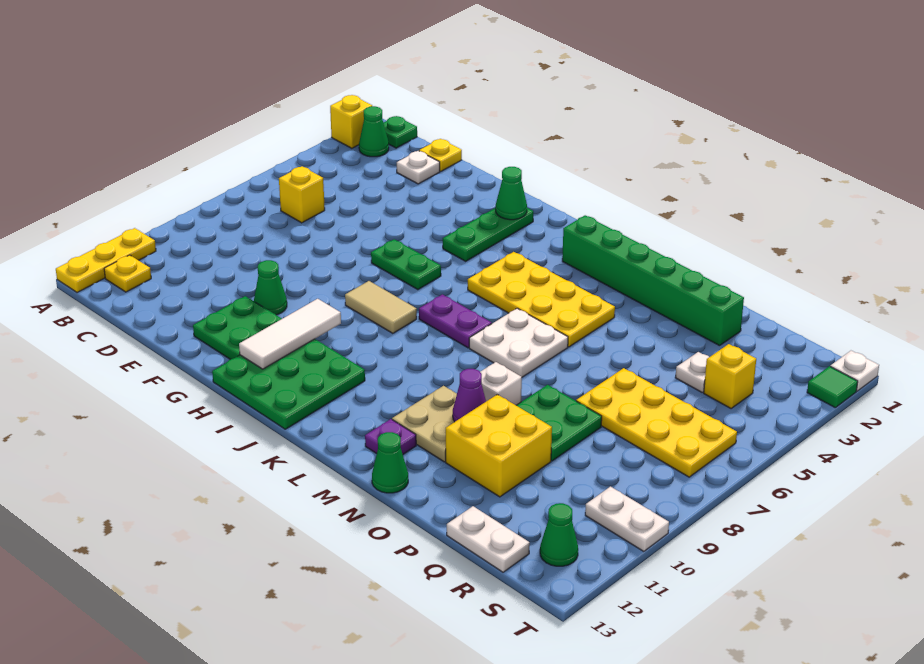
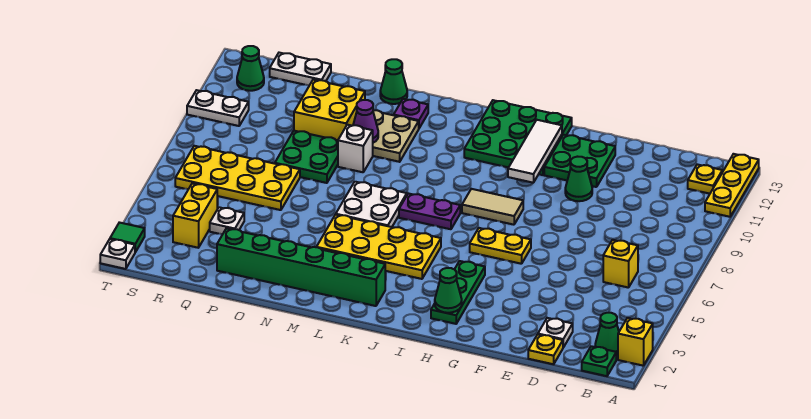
green plate G6:H6 level 1 -> yellow plate G6:H6 level 1
yellow brick R4 level 1 -> yellow brick R3:R4 level 1

